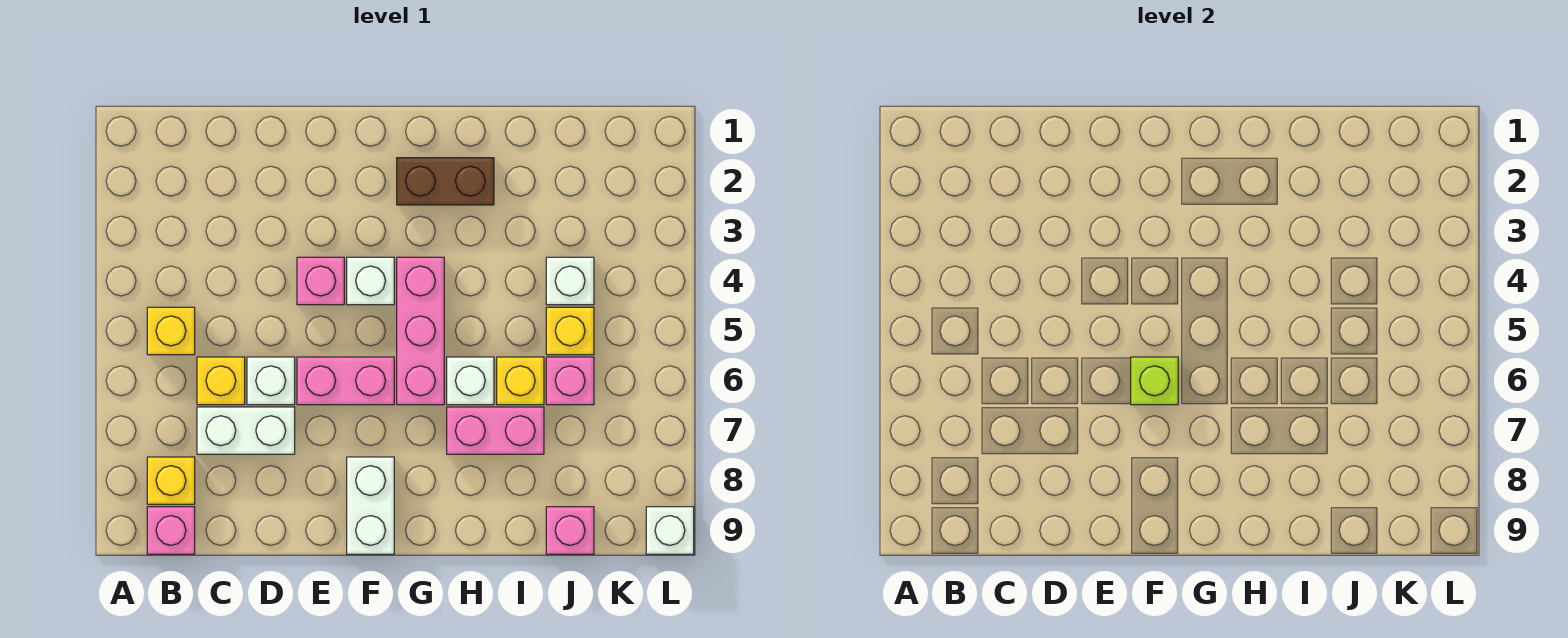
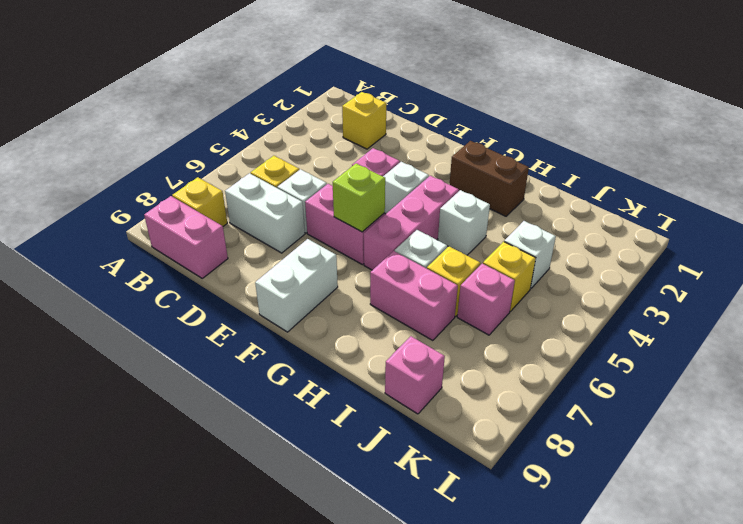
yellow brick B5 level 1 -> yellow brick C2 level 1
pink brick B9 level 1 -> pink brick B9:C9 level 1
white brick L9 level 1 -> white brick H4 level 1

